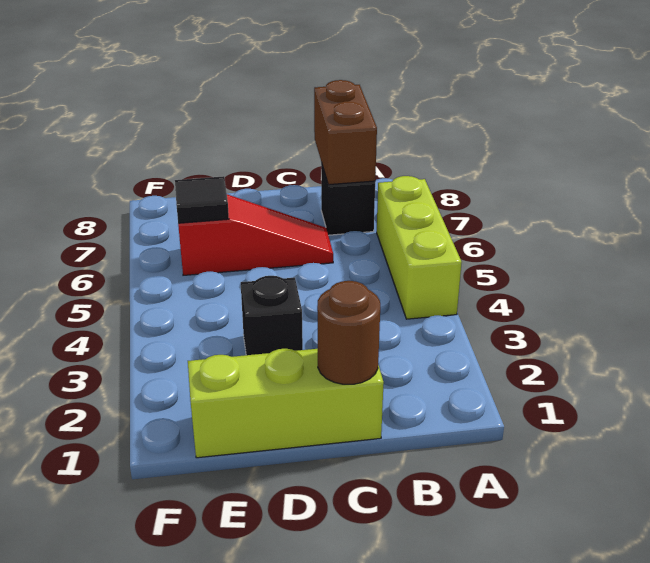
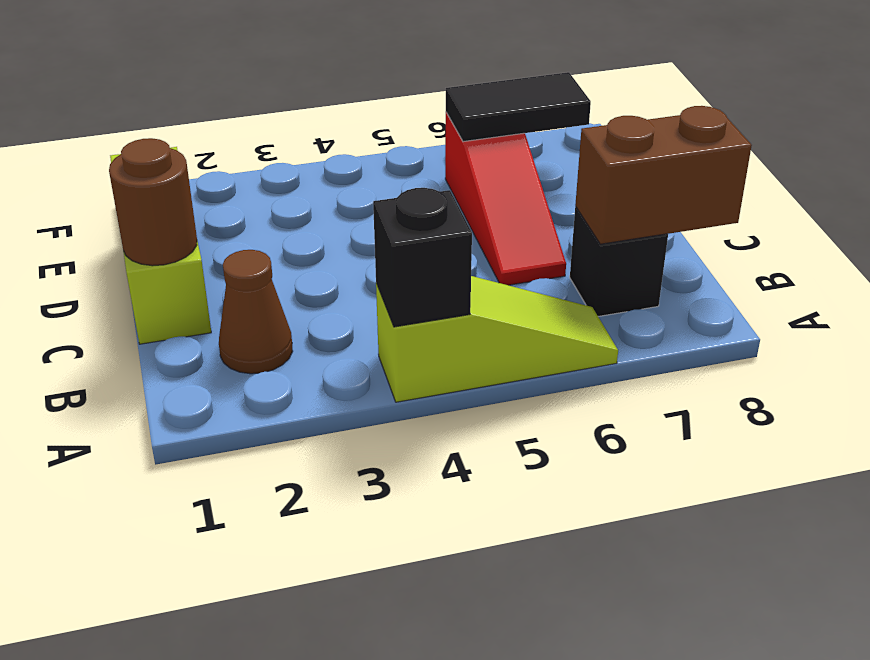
lime brick A4:A6 level 1 -> lime slope A4:A6 level 1 top 4
none -> brown cone B2 level 1
black brick D3 level 1 -> black brick A4 level 2
black tile E6 level 2 -> black tile E6:E7 level 2

